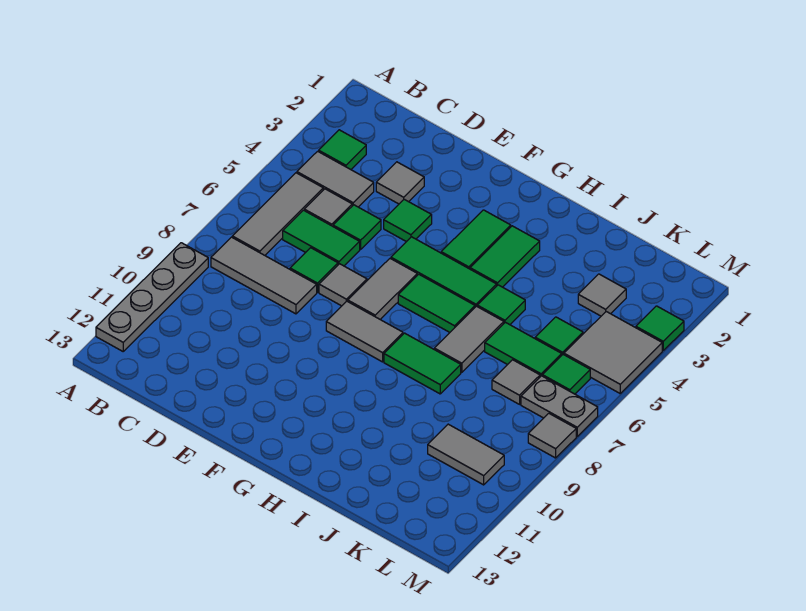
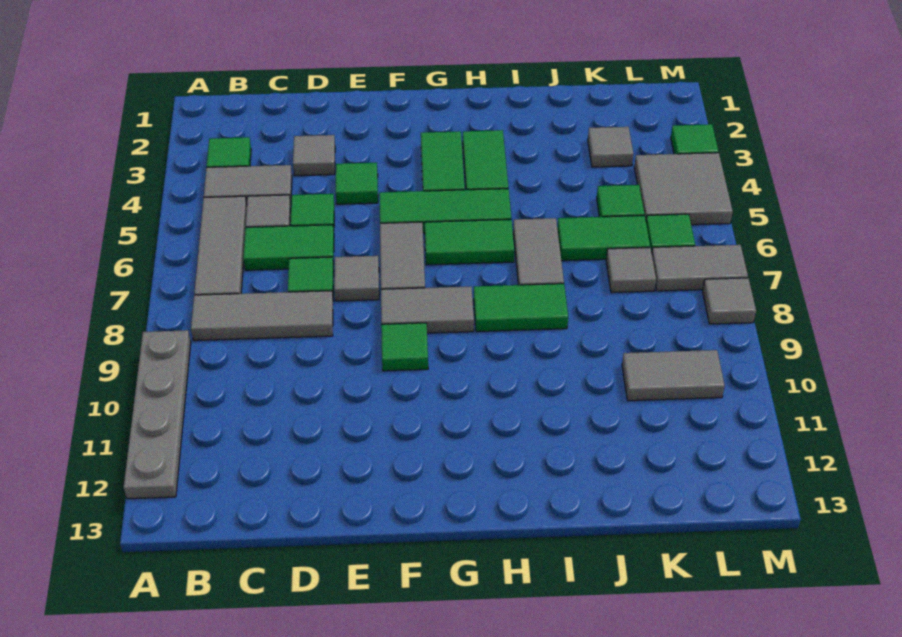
green tile I5 level 1 -> green tile F9 level 1
grey plate L7:M7 level 1 -> grey tile L7:M7 level 1

